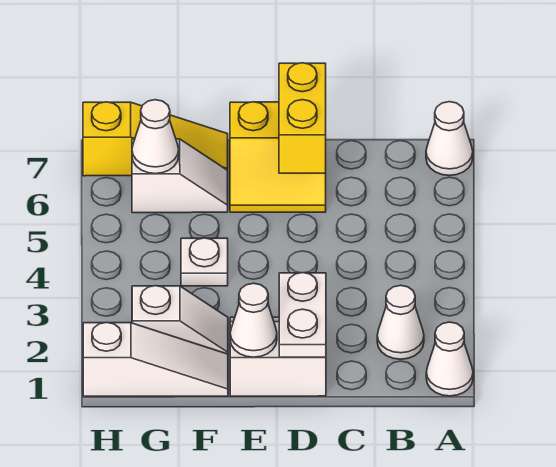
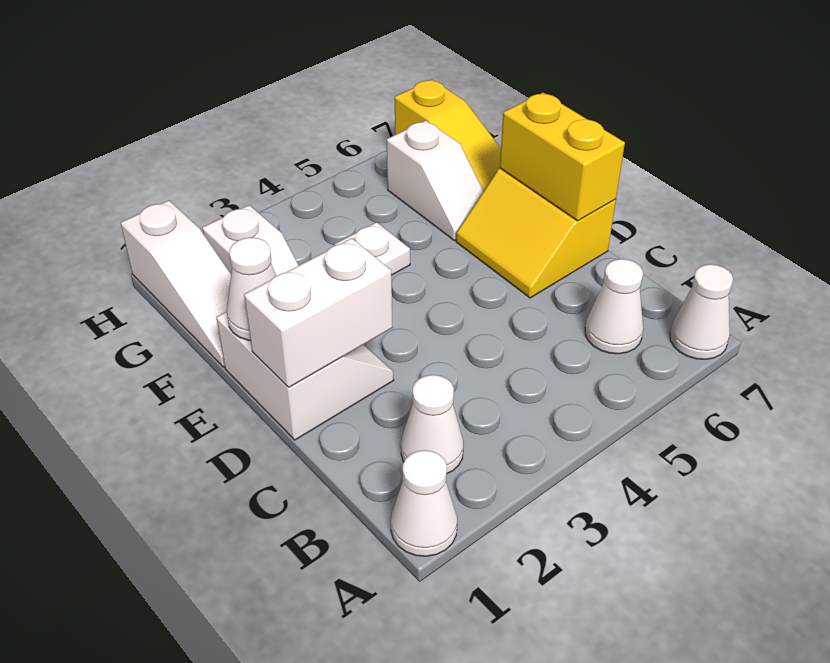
white plate D1:D2 level 2 -> white brick D1:D2 level 2
yellow brick D6:D7 level 2 -> yellow brick D7:E7 level 2
white cone G6 level 2 -> white cone B6 level 1

